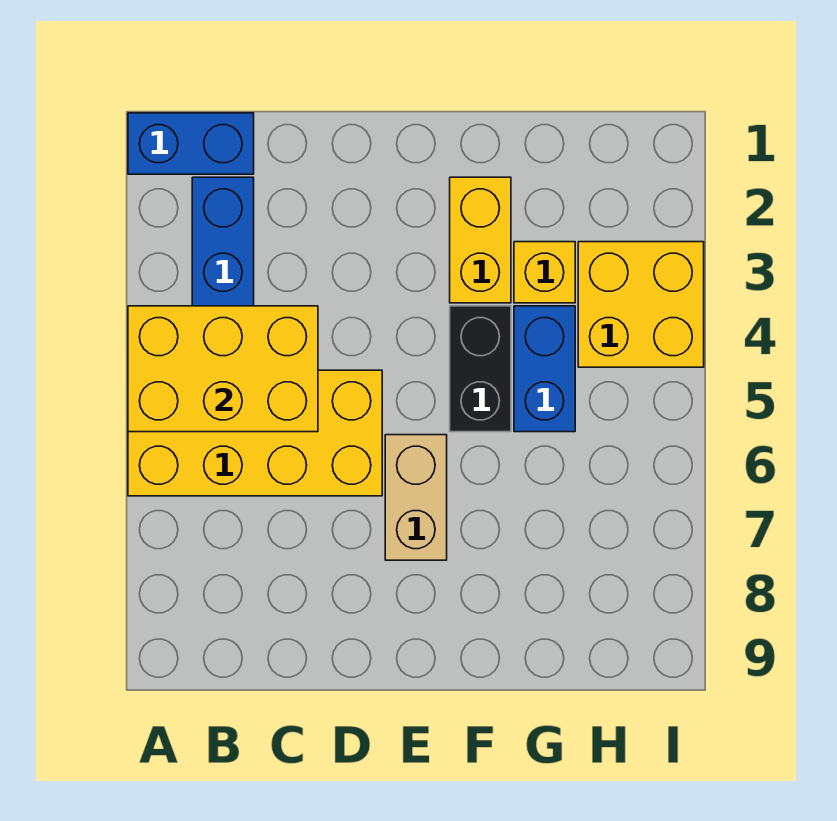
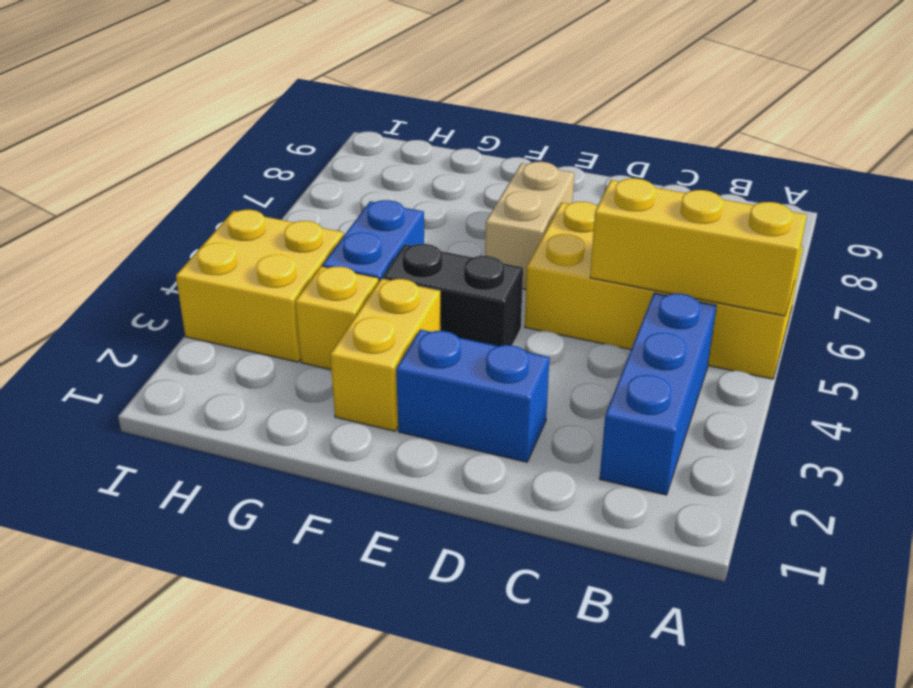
blue brick A1:B1 level 1 -> blue brick D2:E2 level 1
yellow brick A4:C5 level 2 -> yellow brick A5:C5 level 2
black brick F4:F5 level 1 -> black brick E4:F4 level 1

